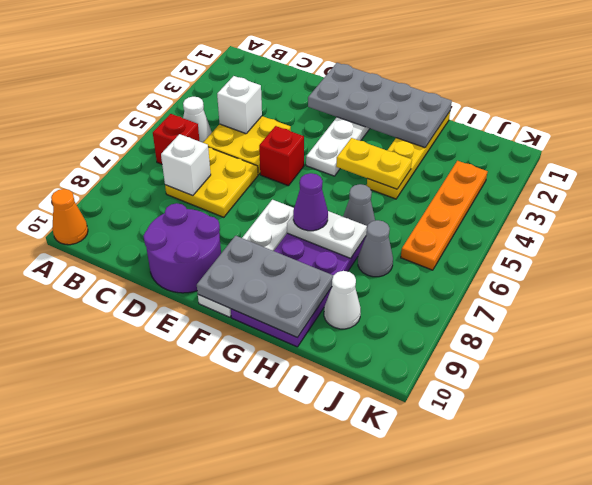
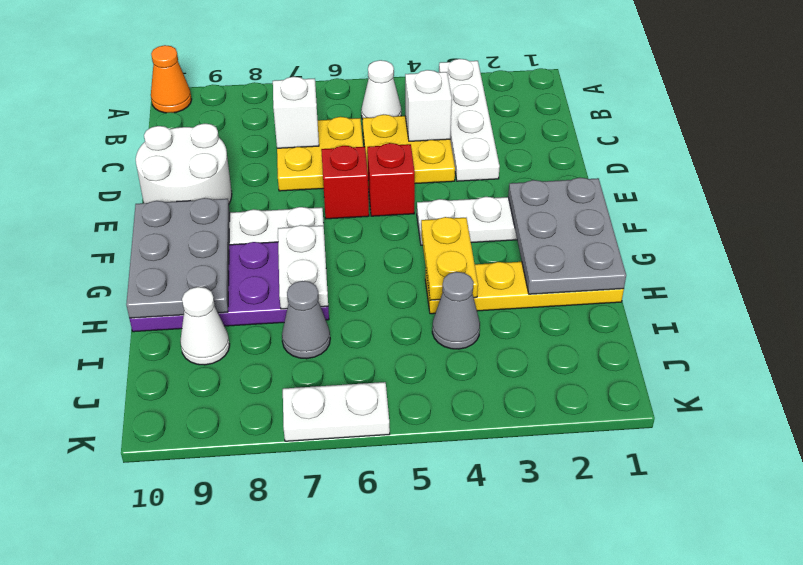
none -> white plate A3:D3 level 1
red brick B6 level 1 -> red brick E6 level 1
purple round brick D9:E10 level 1 -> white round brick D9:E10 level 1
grey plate E1:H2 level 2 -> grey plate F1:H2 level 2
purple cone G7 level 3 -> none
grey cone H6 level 1 -> grey cone I4 level 1
orange plate J3:J6 level 1 -> none
none -> white plate K6:K7 level 1

